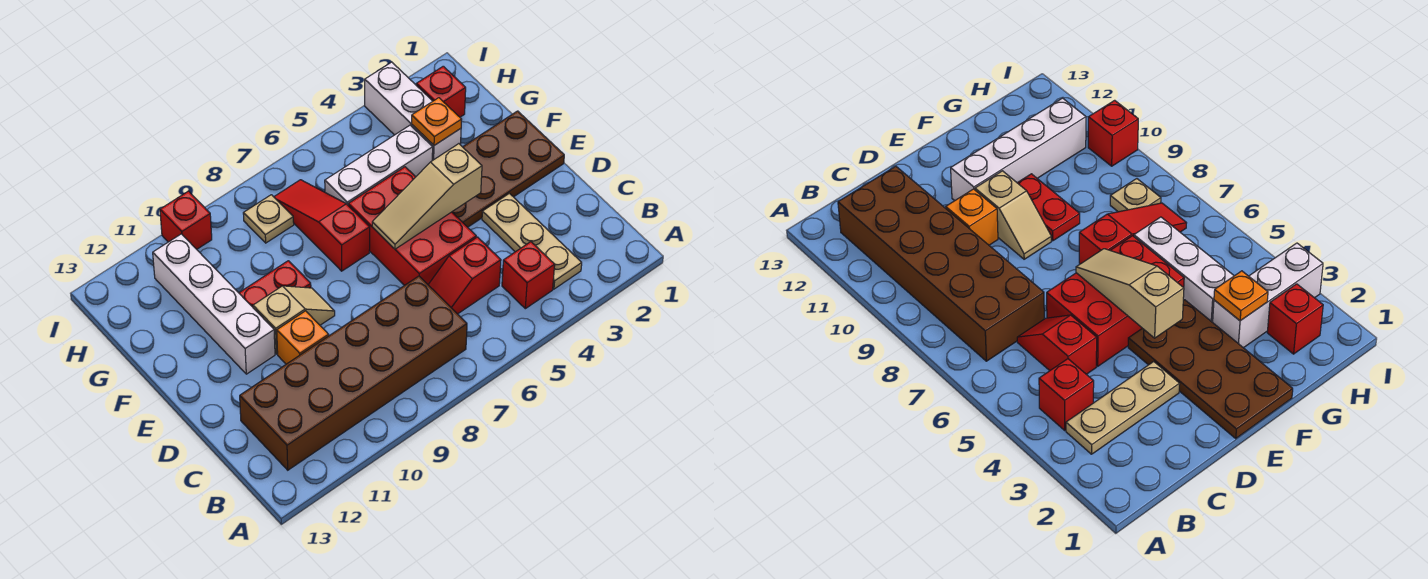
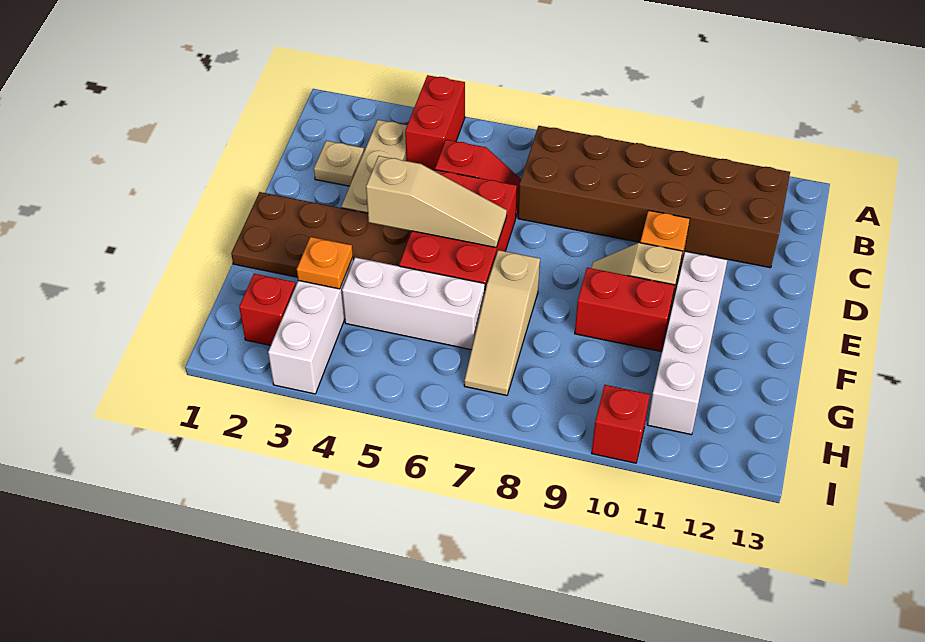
red brick B4 level 1 -> red brick A4:B4 level 1
red slope F7:H7 level 1 top F -> tan slope F7:H7 level 1 top F
red plate F9:F10 level 1 -> red brick F9:F10 level 1
tan plate H8 level 1 -> tan plate C2 level 1

